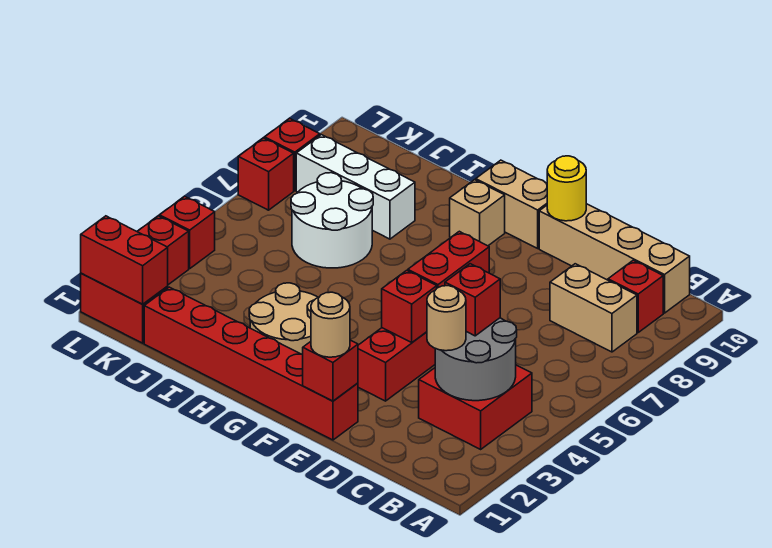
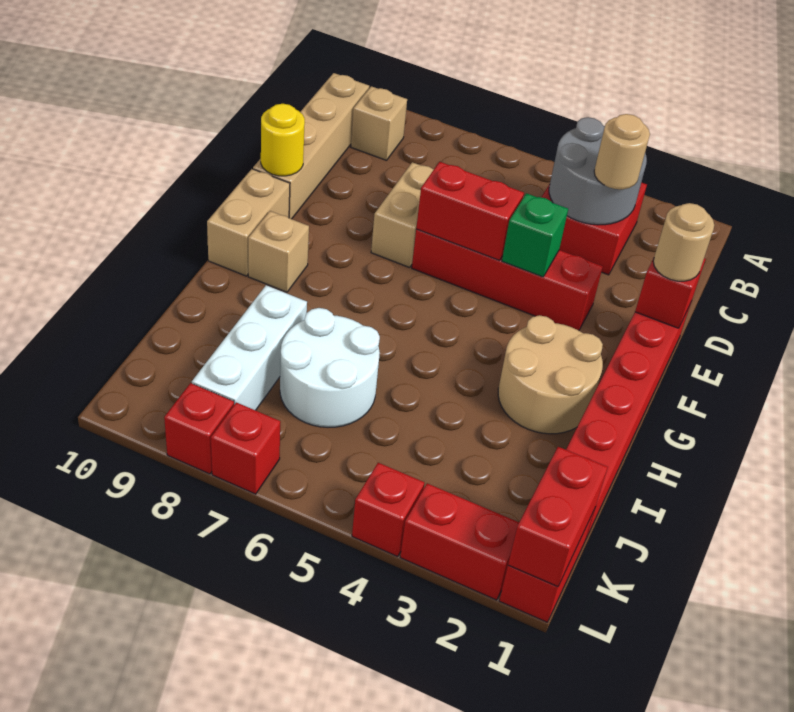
tan brick B8:C8 level 1 -> tan brick D7:E7 level 1
red brick B9 level 1 -> tan brick B9 level 1
red brick C4 level 3 -> none
red brick E4 level 2 -> green brick E4 level 2

